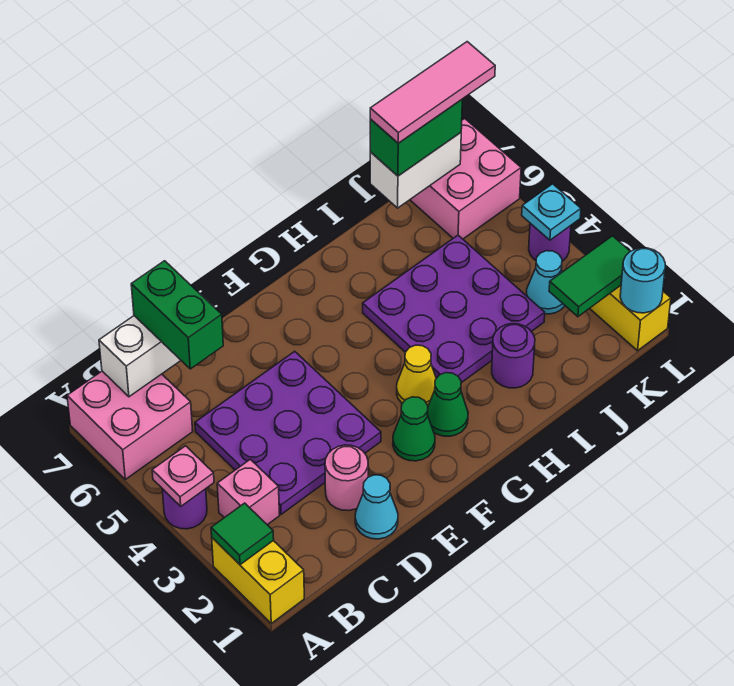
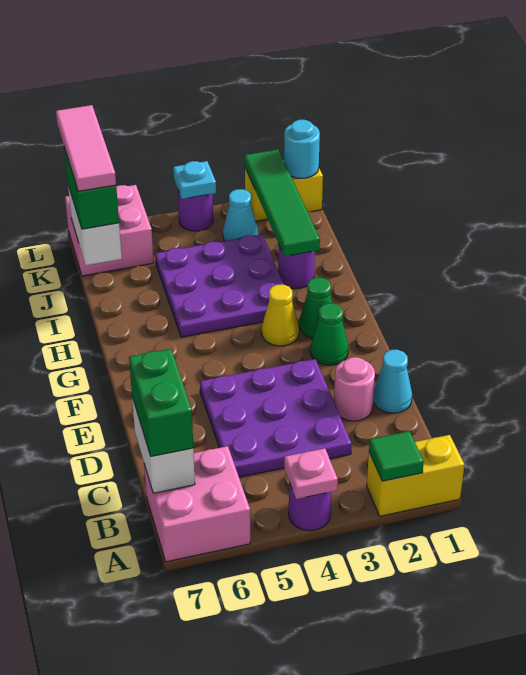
pink brick B3 level 1 -> none
green brick C6:C7 level 3 -> green brick B7:C7 level 3
green tile K2:L2 level 2 -> green tile I2:L2 level 2

